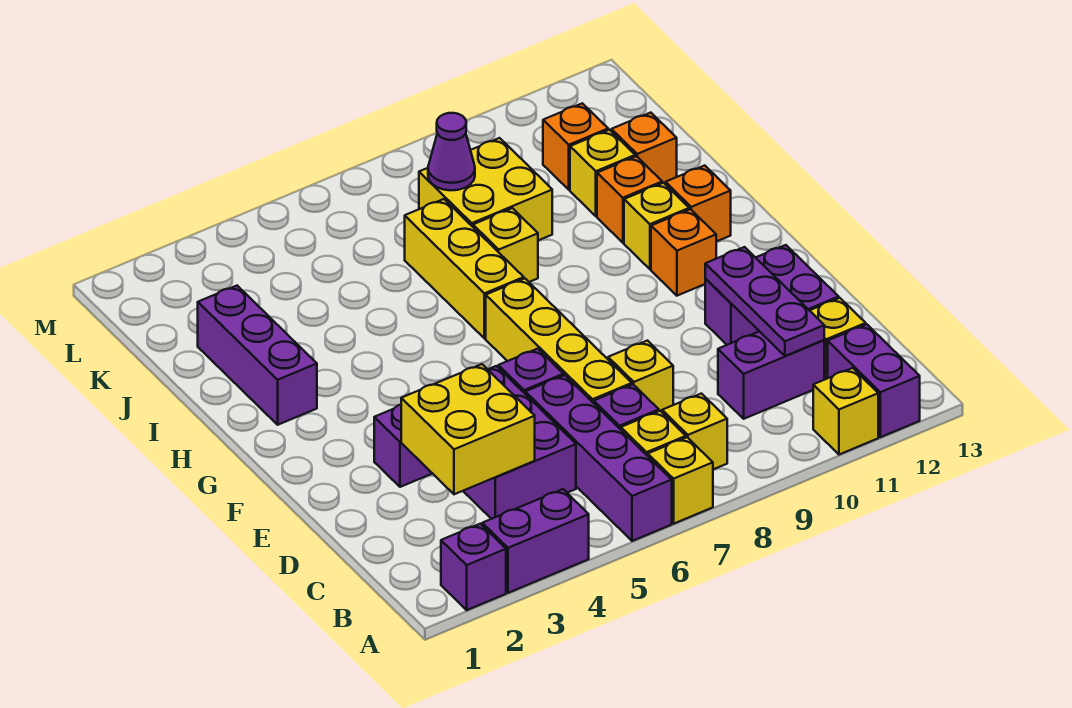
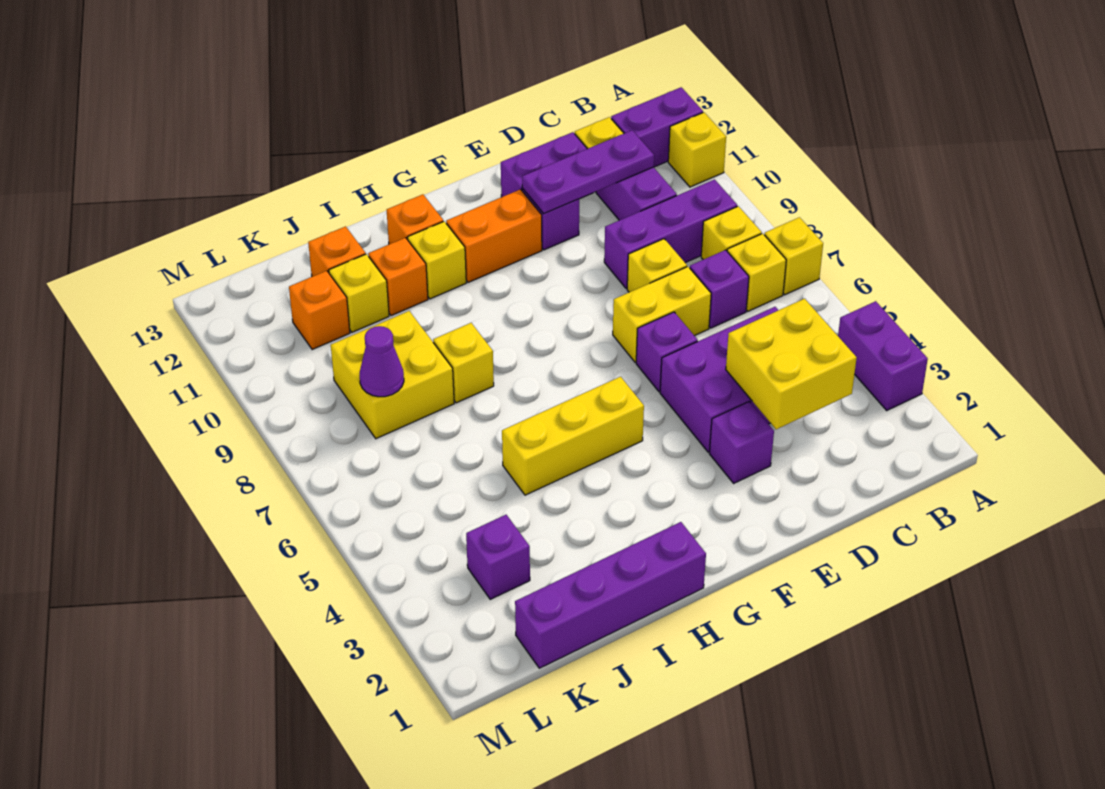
purple brick A2 level 1 -> purple brick K3 level 1
purple brick A6:D6 level 1 -> purple brick H1:K1 level 1
yellow brick D7:G7 level 1 -> yellow brick D7:E7 level 1
orange brick G11 level 1 -> orange brick F11:G11 level 1
purple brick H2:J2 level 1 -> purple brick B9:D9 level 1
yellow brick H7:J7 level 1 -> yellow brick G5:I5 level 1

